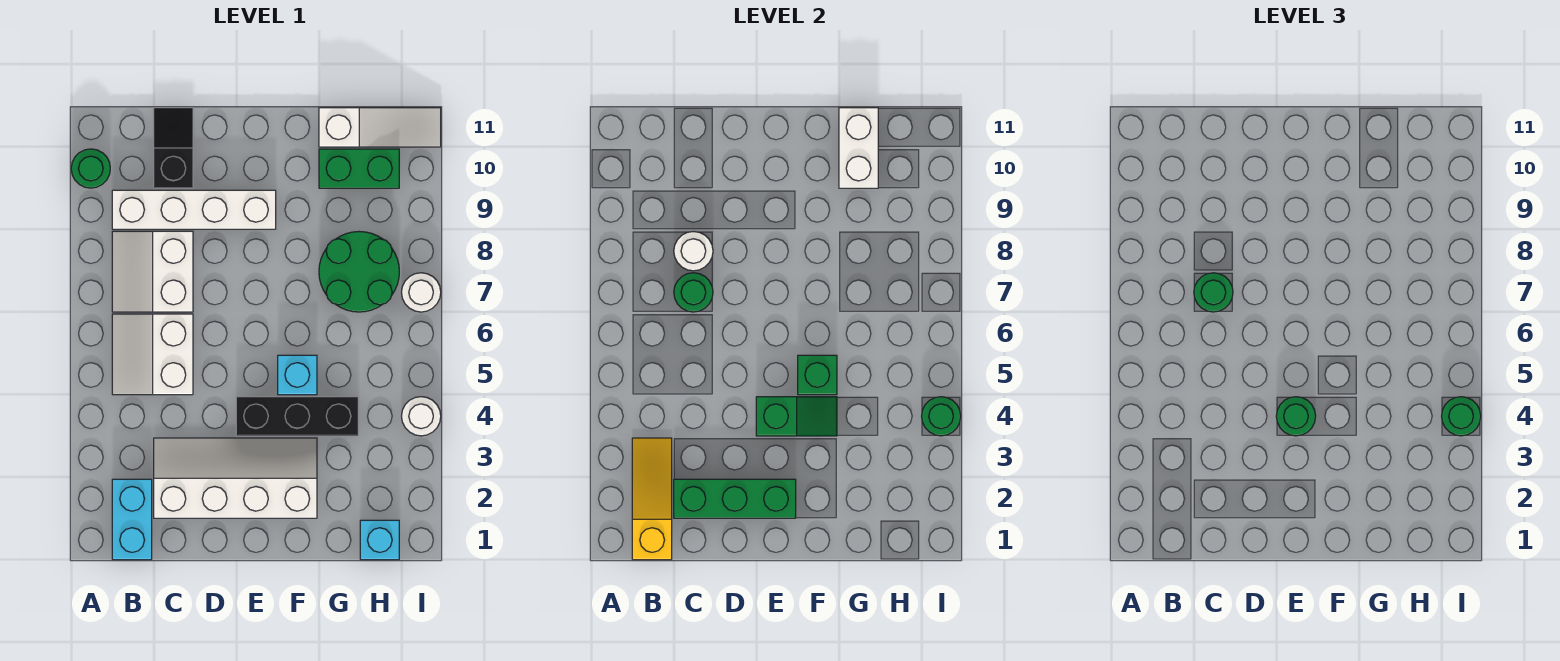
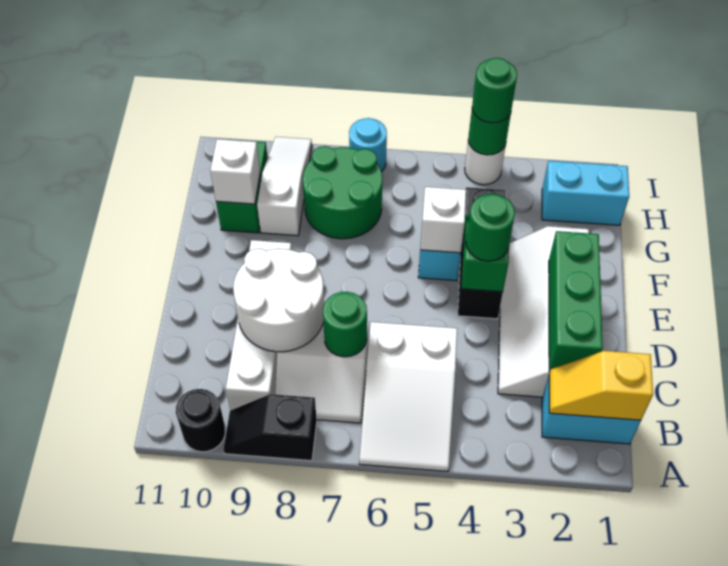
green round brick A10 level 1 -> black round brick A10 level 1
yellow slope B1:B3 level 2 top 1 -> yellow slope B1:B2 level 2 top 1
white slope B5:C6 level 1 top C -> white slope A5:C6 level 1 top C
green round brick C7 level 3 -> none
white round brick C8 level 2 -> white round brick C8:D9 level 2
black slope C10:C11 level 1 top 10 -> black slope A8:A9 level 1 top 8
green brick F5 level 2 -> white brick F5 level 2
white brick G10:G11 level 2 -> white brick G10 level 2
white slope G11:I11 level 1 top G -> white slope G9:I9 level 1 top G
cyan brick H1 level 1 -> cyan brick H1:H2 level 1
white round brick I7 level 1 -> cyan round brick I7 level 1

